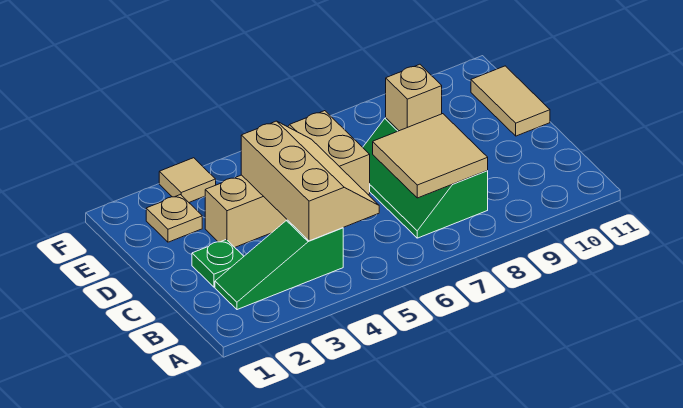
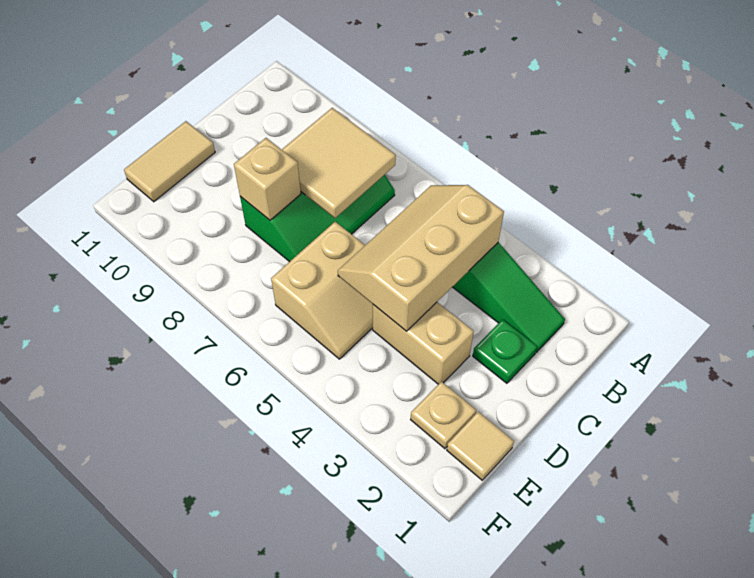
tan tile F3 level 1 -> tan tile E1 level 1

